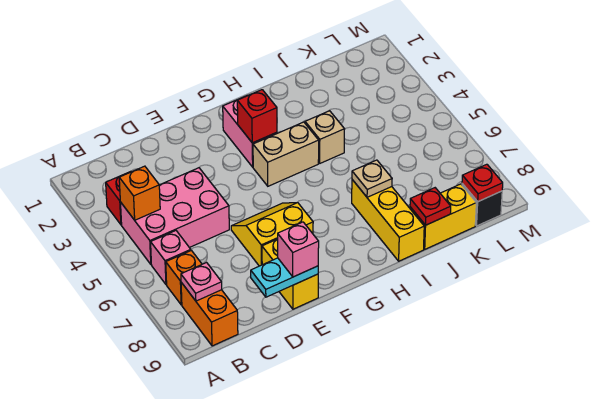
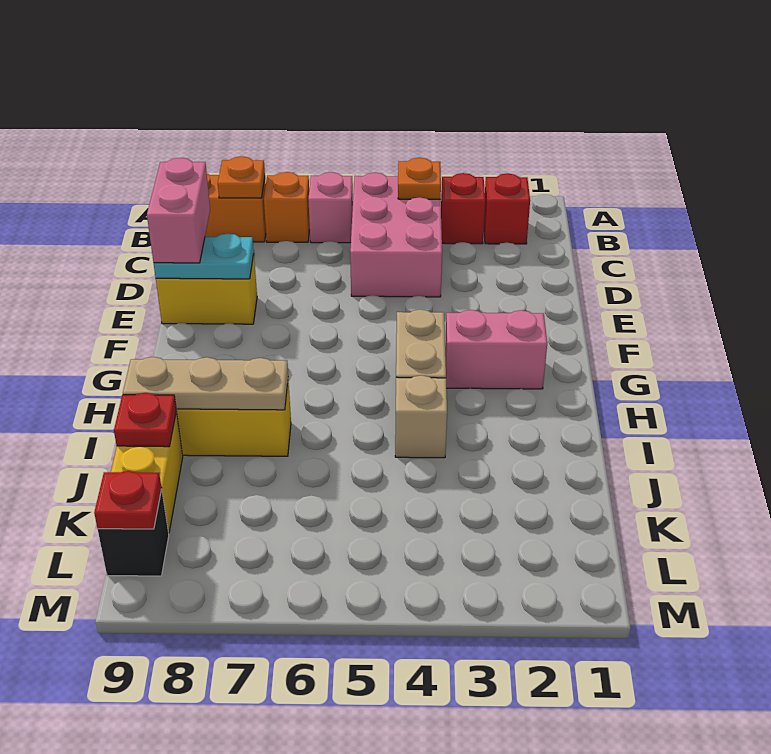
orange brick B4 level 2 -> orange plate B4 level 2
pink plate B8 level 2 -> orange plate B8 level 2
cyan plate D9:E9 level 2 -> cyan plate E8:E9 level 2
yellow slope E6:F7 level 1 top 7 -> none
pink brick E9 level 3 -> pink brick D9:E9 level 3
red brick G3 level 2 -> red brick B2 level 1
tan plate I7 level 2 -> tan plate I7:I9 level 2

